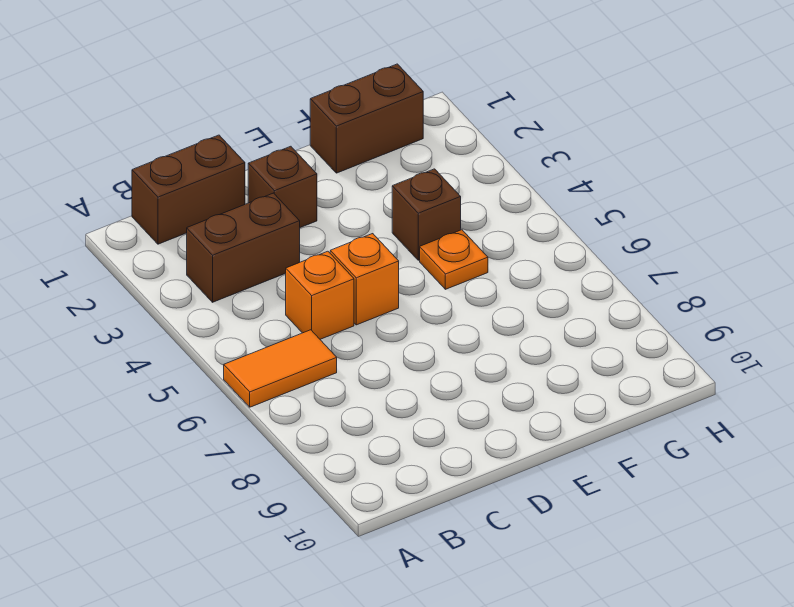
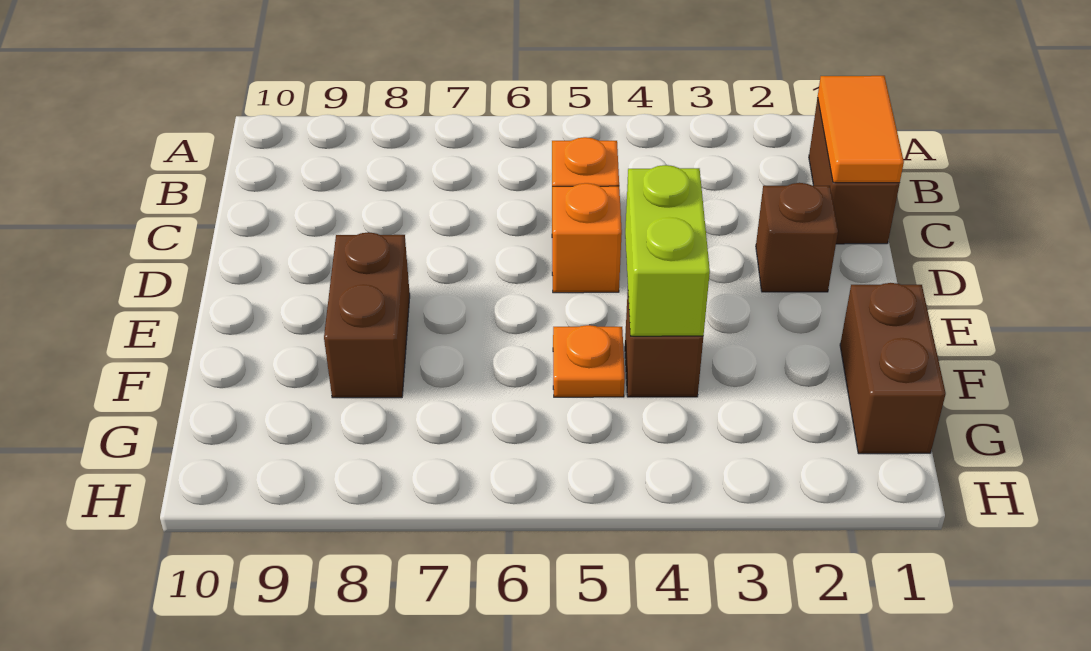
orange tile A6:B6 level 1 -> orange tile B1:C1 level 2
brown brick B3:C3 level 1 -> brown brick E8:F8 level 1
none -> lime brick E4:F4 level 2

